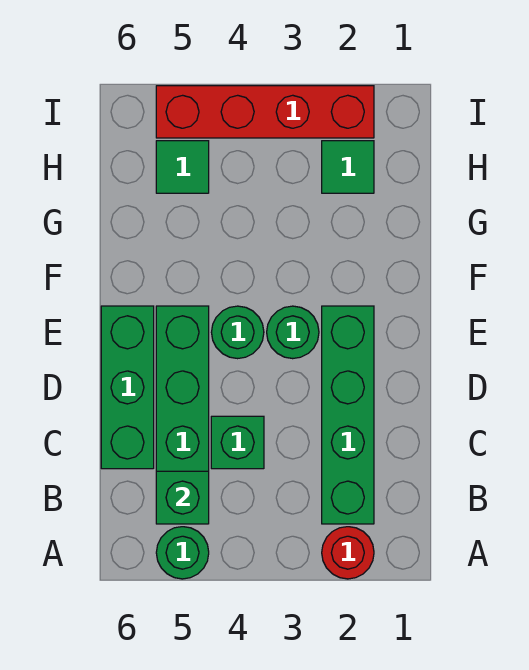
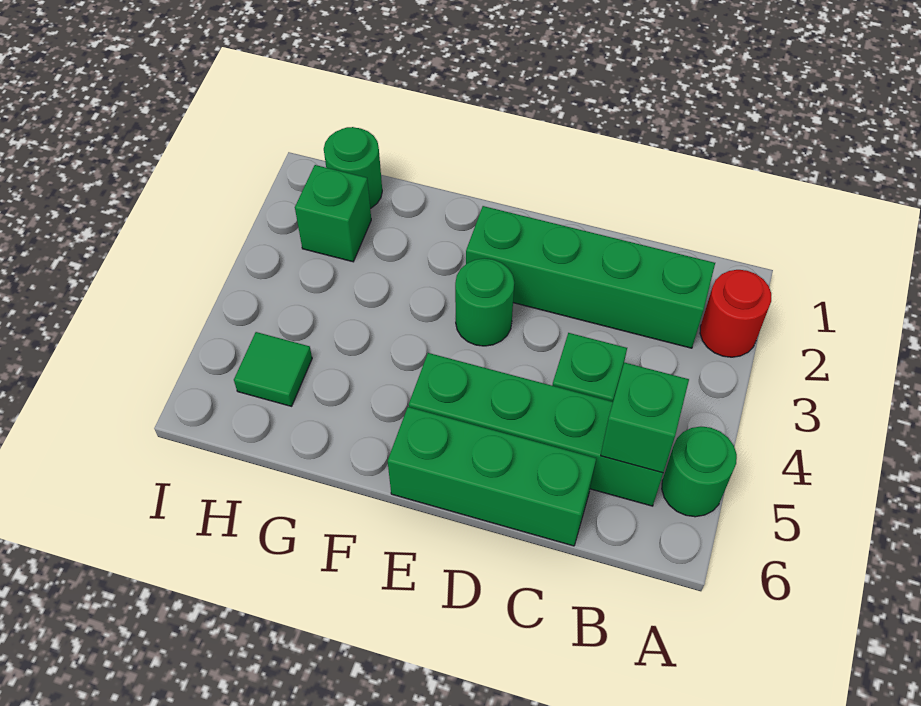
green round brick E4 level 1 -> green round brick H1 level 1
green tile H2 level 1 -> green brick H2 level 1
red brick I2:I5 level 1 -> none

